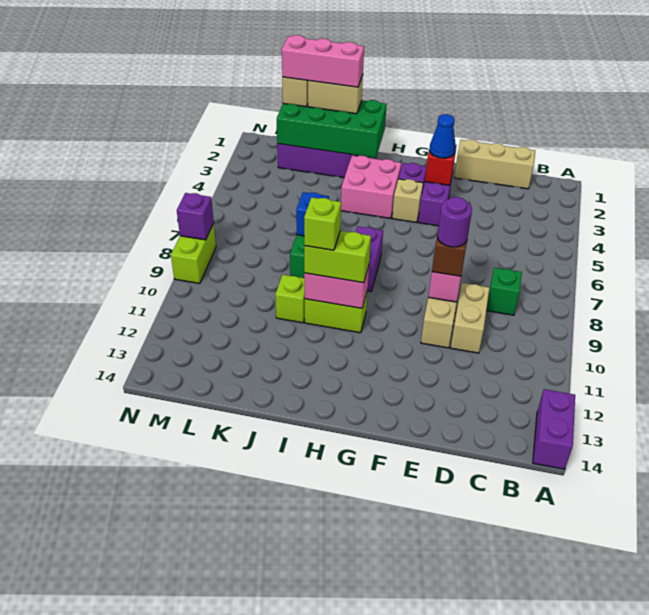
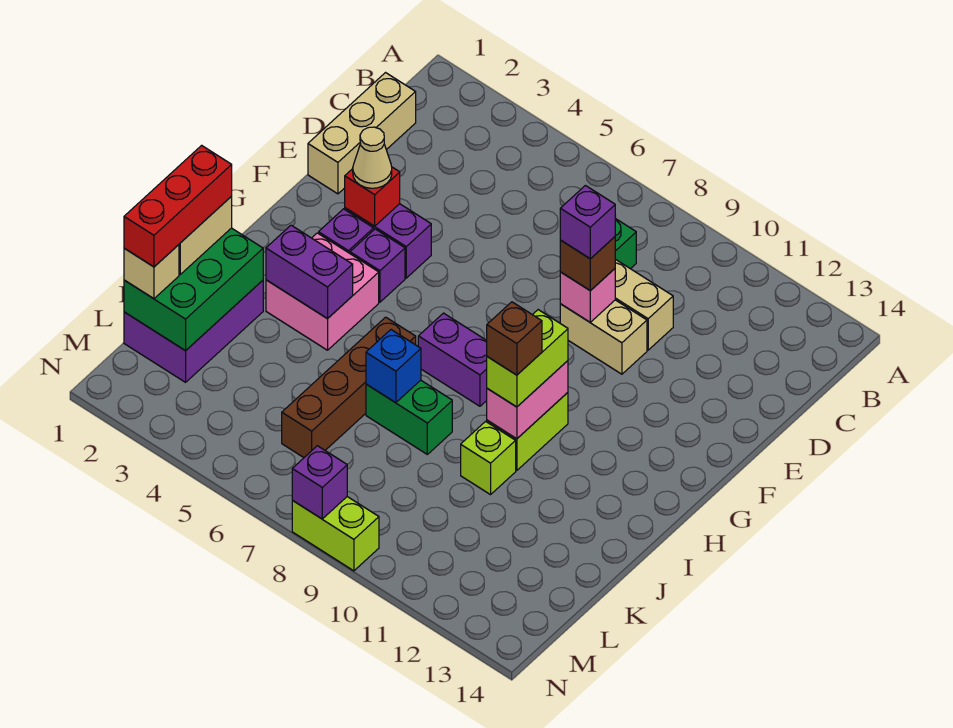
purple brick A13:A14 level 1 -> purple brick I3:I4 level 2
purple round brick E9 level 4 -> purple brick E9 level 4
blue cone F3 level 3 -> tan cone F3 level 3
tan brick G4 level 1 -> purple brick G4 level 1
green brick I1:L2 level 2 -> green brick J1:L2 level 2
none -> brown brick I6:L6 level 1
lime brick I10 level 4 -> brown brick I10 level 4
pink brick J1:L1 level 4 -> red brick J1:L1 level 4

